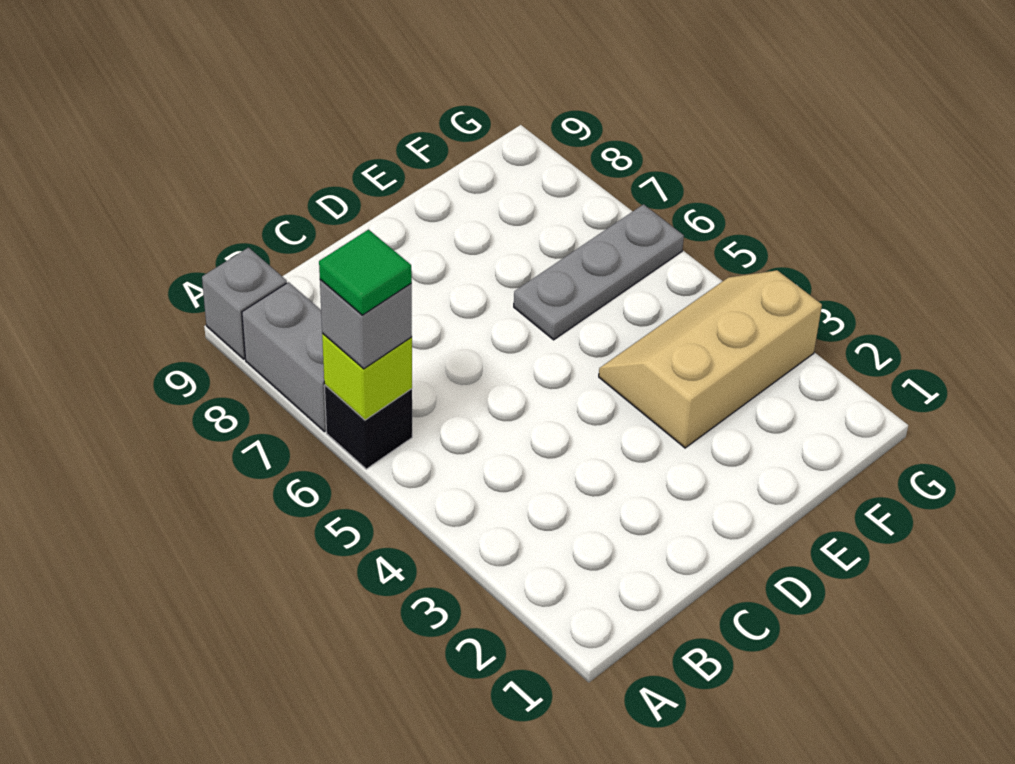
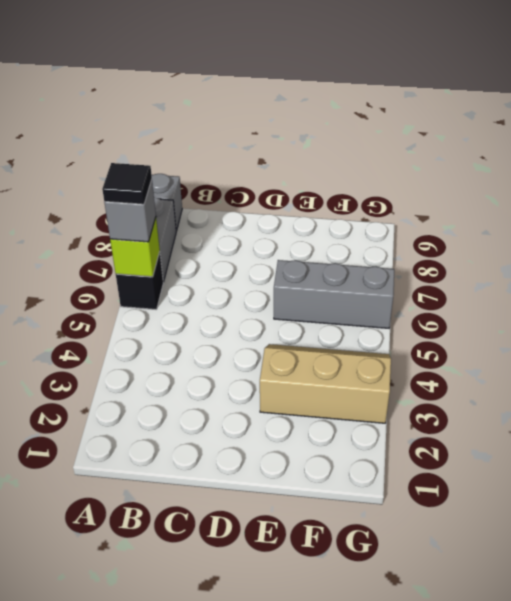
green tile A6 level 4 -> black tile A6 level 4
grey plate E6:G6 level 1 -> grey brick E6:G6 level 1

